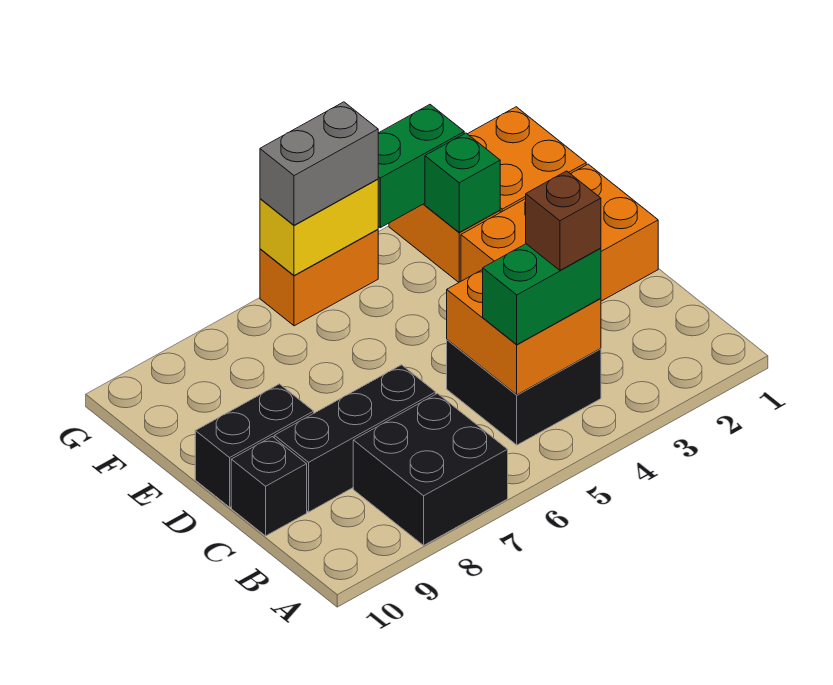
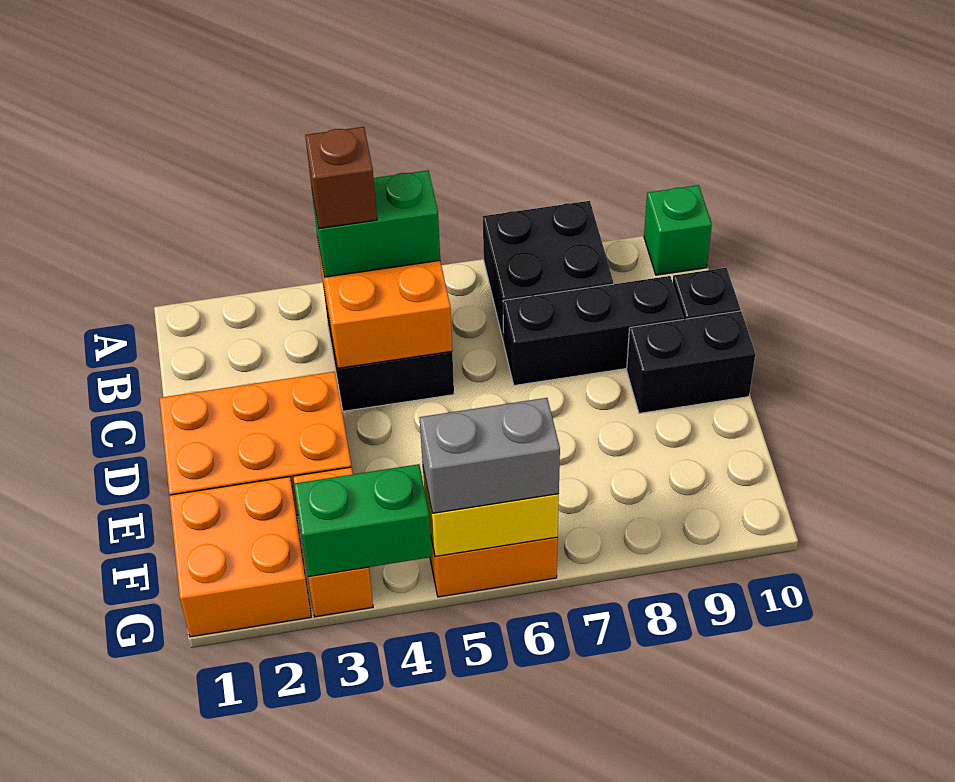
green brick F3 level 2 -> green brick A10 level 1

